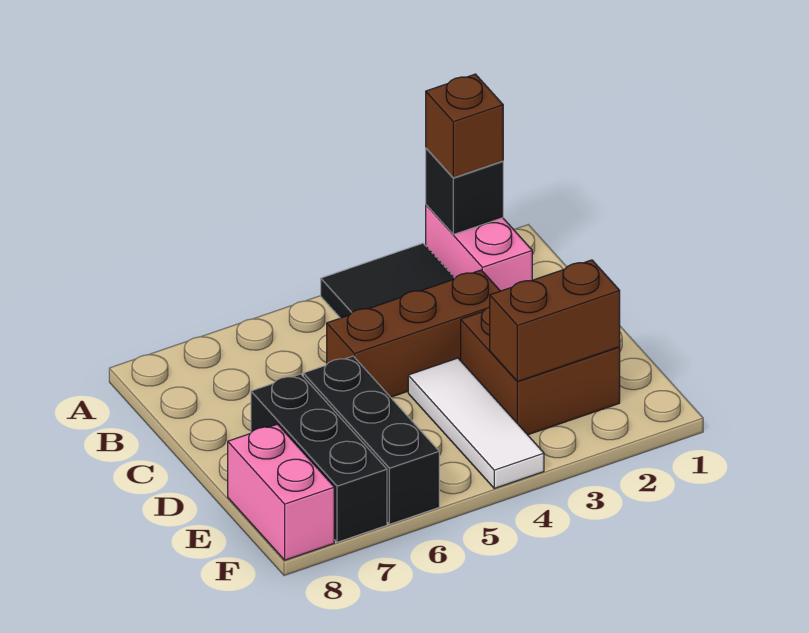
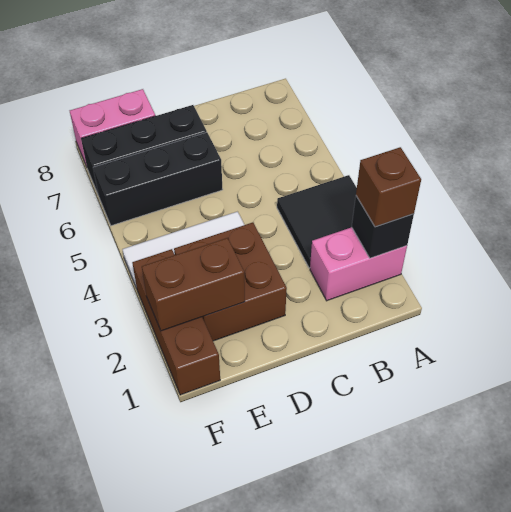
brown brick C3:C5 level 1 -> brown brick F1:F3 level 1
brown brick E2:E3 level 2 -> brown brick E2:F2 level 2

